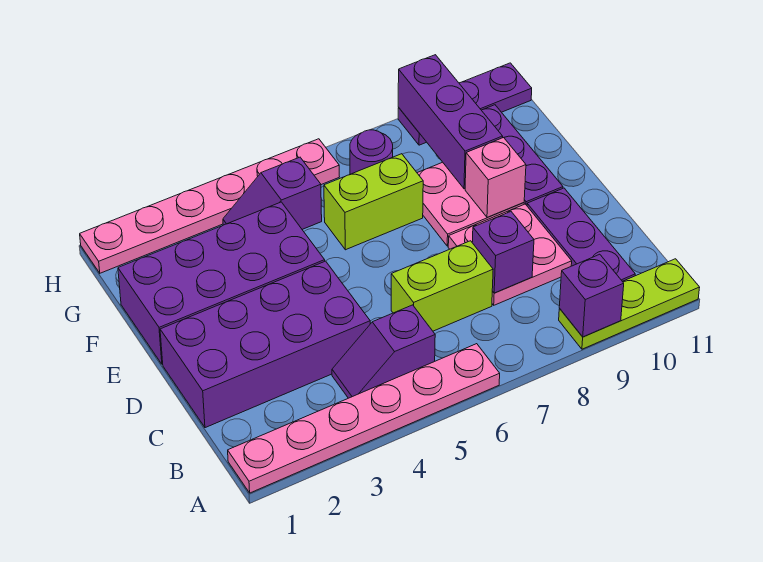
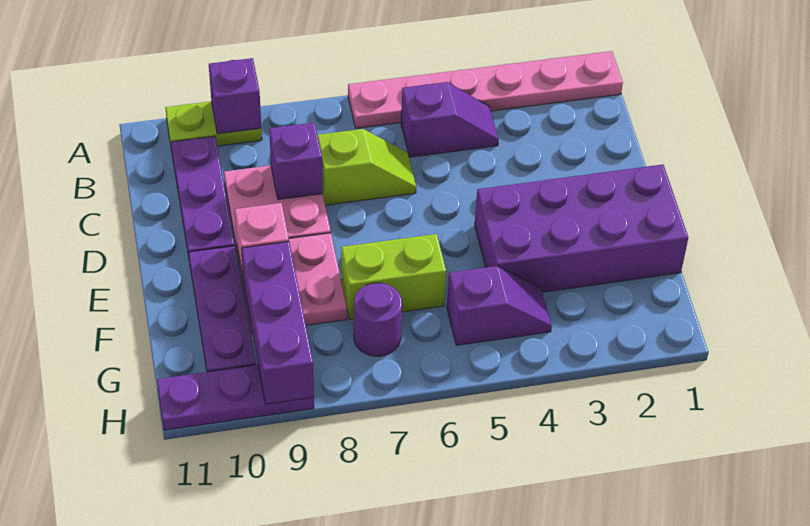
lime plate A9:A11 level 1 -> lime plate A9:A10 level 1
purple brick C1:D4 level 1 -> none
lime brick C6:C7 level 1 -> lime slope C6:C7 level 1 top 7
pink plate H1:H6 level 1 -> none

